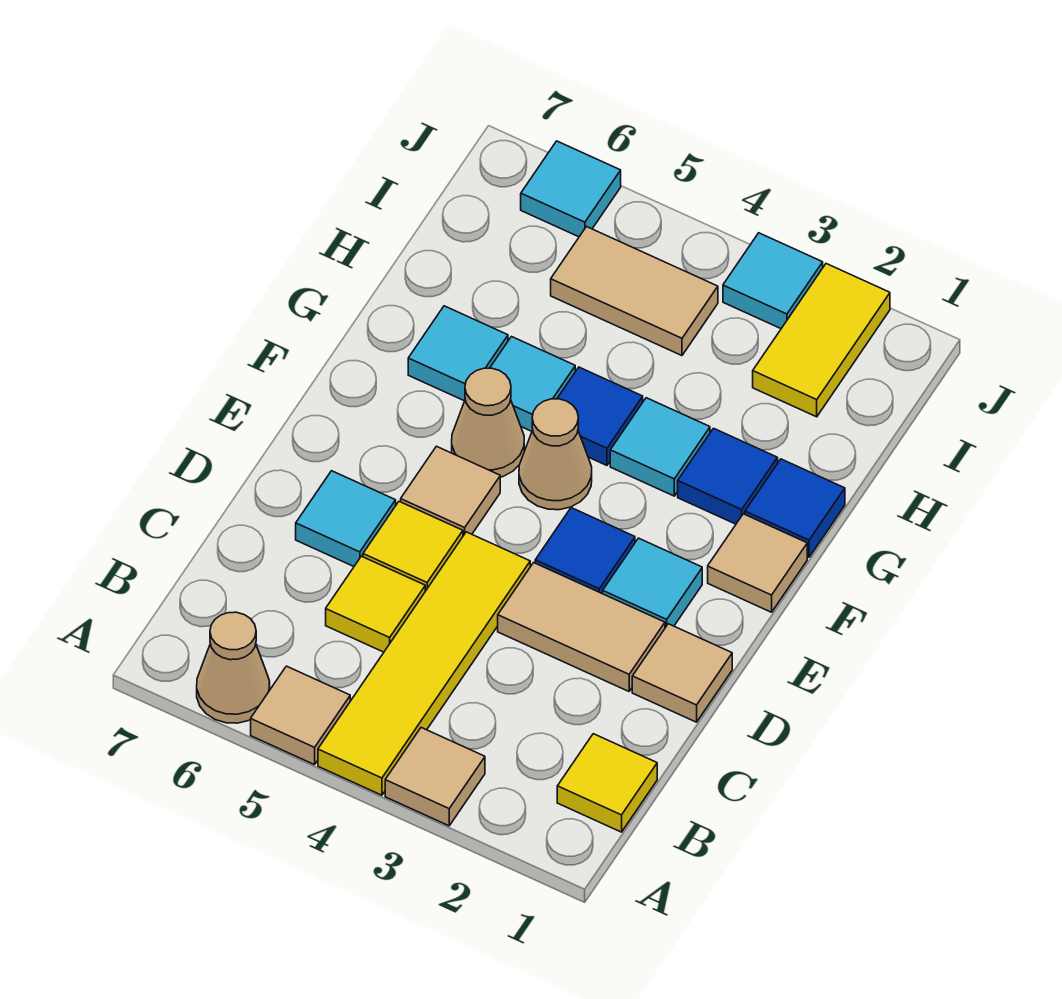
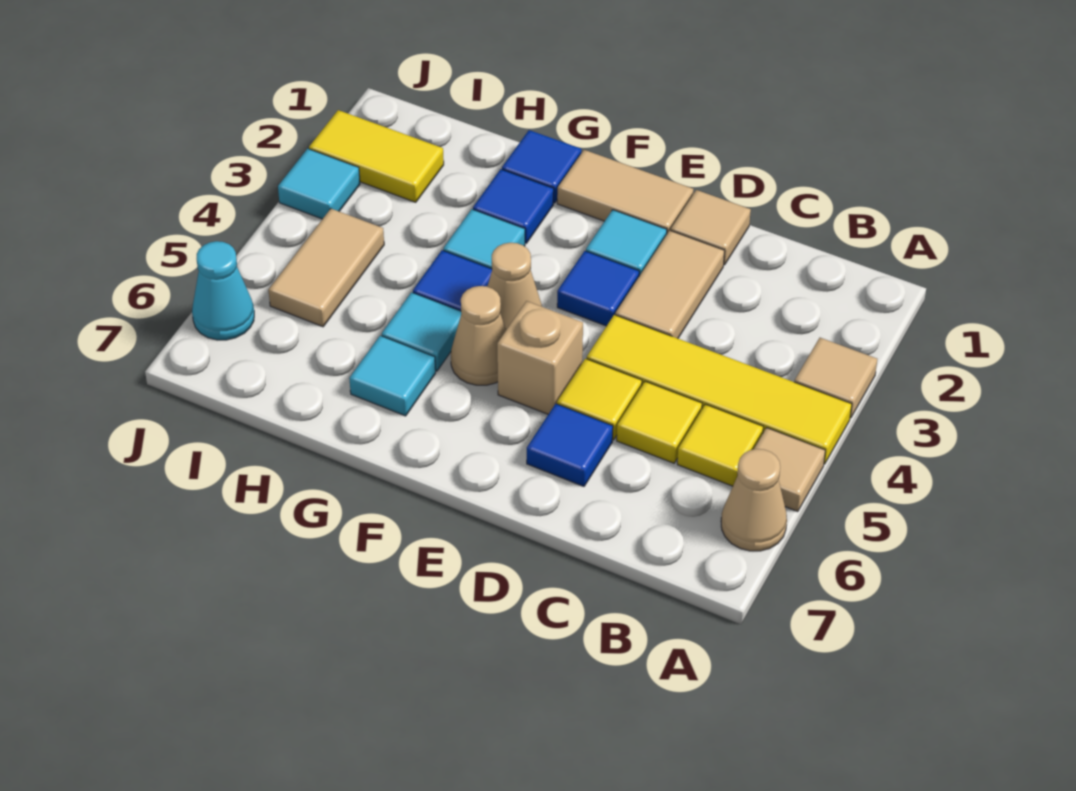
yellow tile B1 level 1 -> yellow tile B5 level 1
cyan tile D6 level 1 -> blue tile D6 level 1
tan tile E5 level 1 -> tan brick E5 level 1
tan tile F1 level 1 -> tan tile E1:F1 level 1
cyan tile J6 level 1 -> cyan cone J6 level 1

